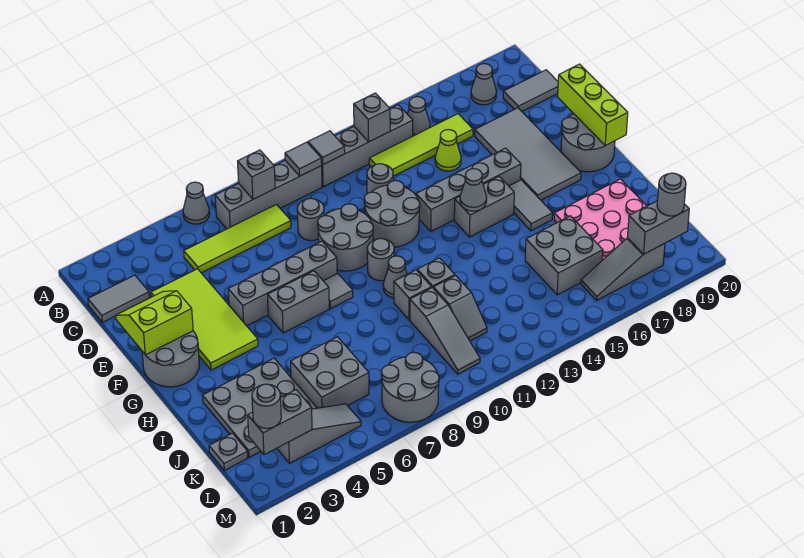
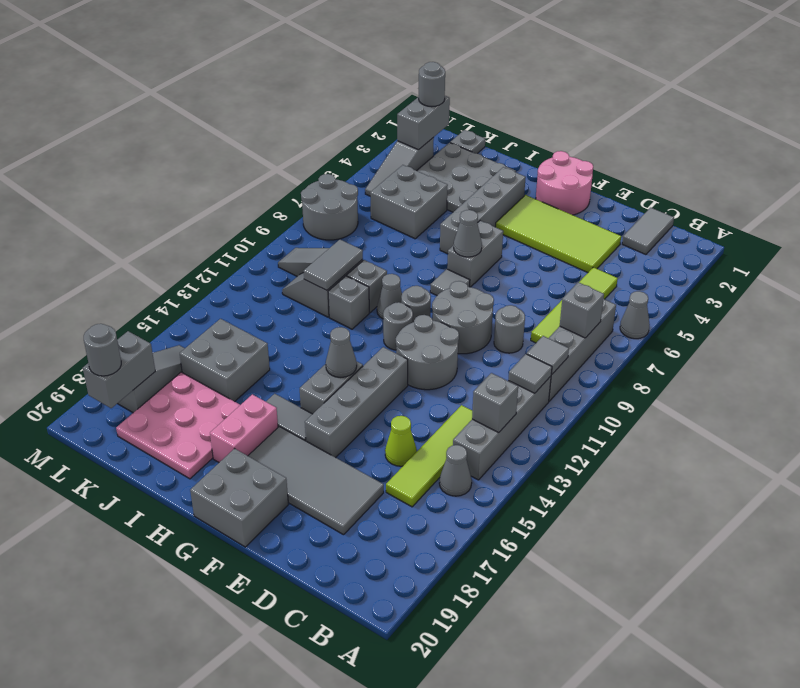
grey cone B18 level 1 -> grey cone G7 level 2
grey tile C19:C20 level 1 -> grey tile J10:J11 level 2
grey round brick D12 level 1 -> grey round brick G11 level 1
lime slope E1:F2 level 2 top F -> none
lime brick E20:G20 level 2 -> none
grey round brick F1:G2 level 1 -> pink round brick F1:G2 level 1
grey brick F5:F8 level 1 -> grey brick H3:H6 level 1
grey round brick F19:G20 level 1 -> grey brick F19:G20 level 1
none -> pink brick H17:H18 level 1

